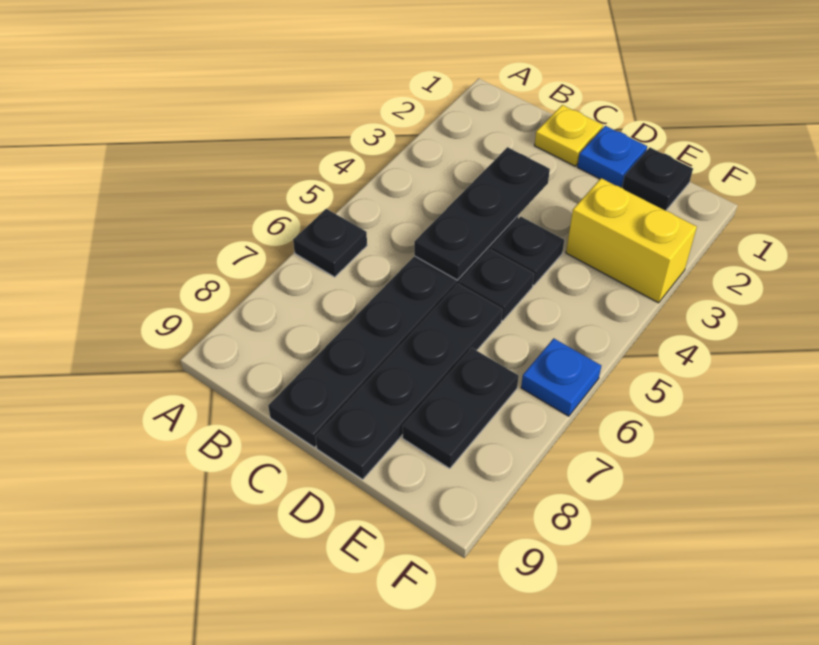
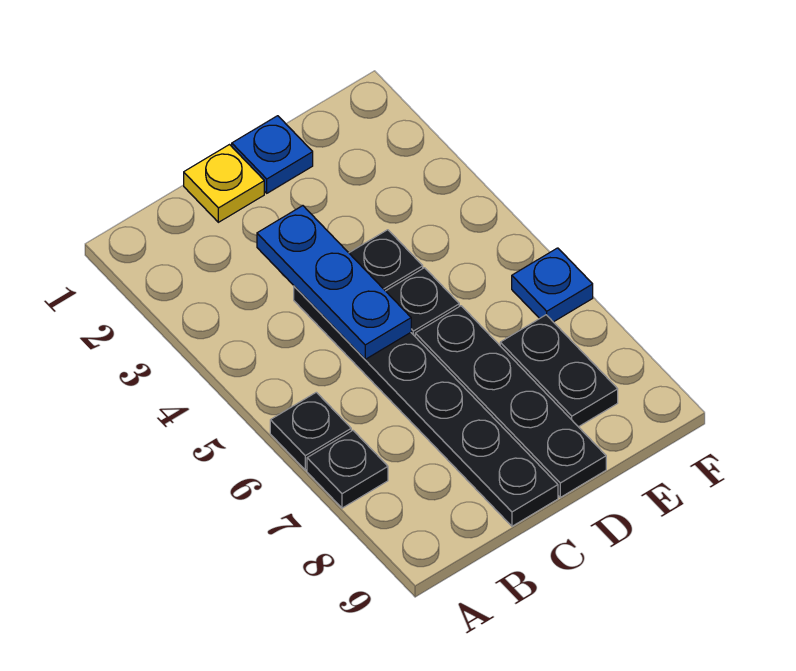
black plate C3:C5 level 2 -> blue plate C3:C5 level 2
black plate E1 level 1 -> black plate A7 level 1
yellow brick E3:F3 level 1 -> none

